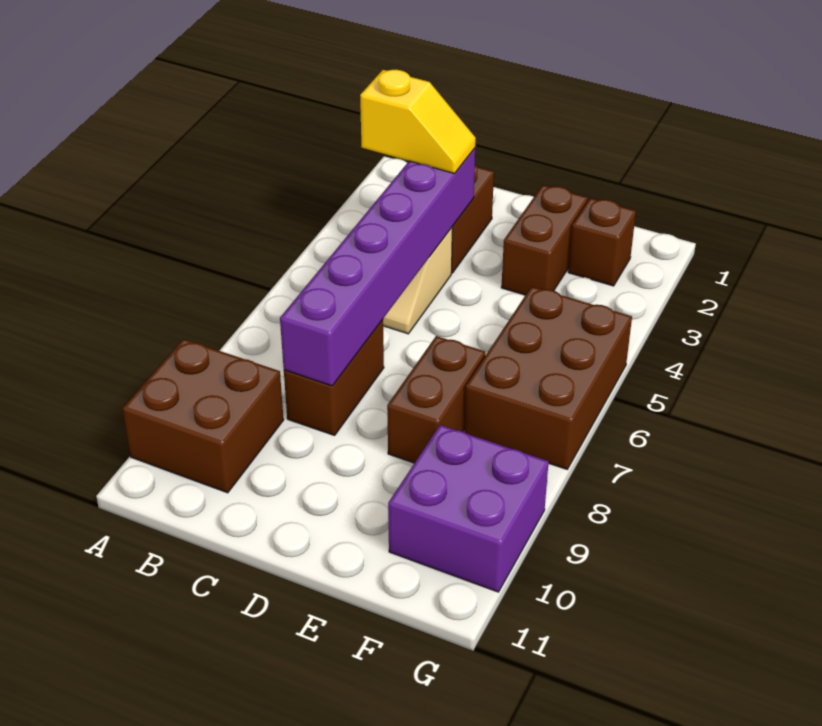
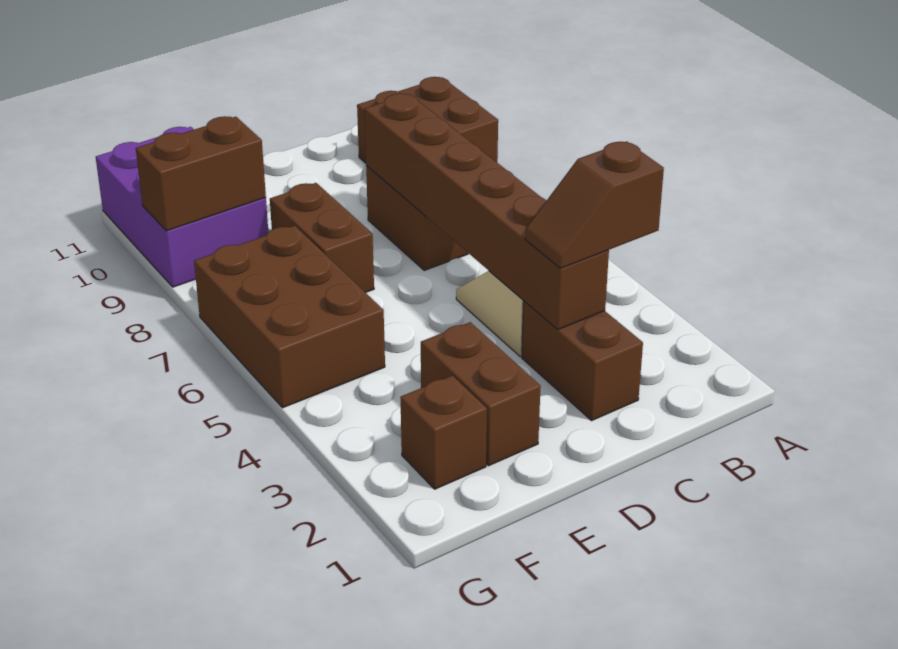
yellow slope B3:C3 level 3 top B -> brown slope B3:C3 level 3 top B
purple brick C3:C8 level 2 -> brown brick C3:C8 level 2
purple brick F9:G10 level 1 -> purple brick F9:G11 level 1
none -> brown brick F9:G9 level 2

